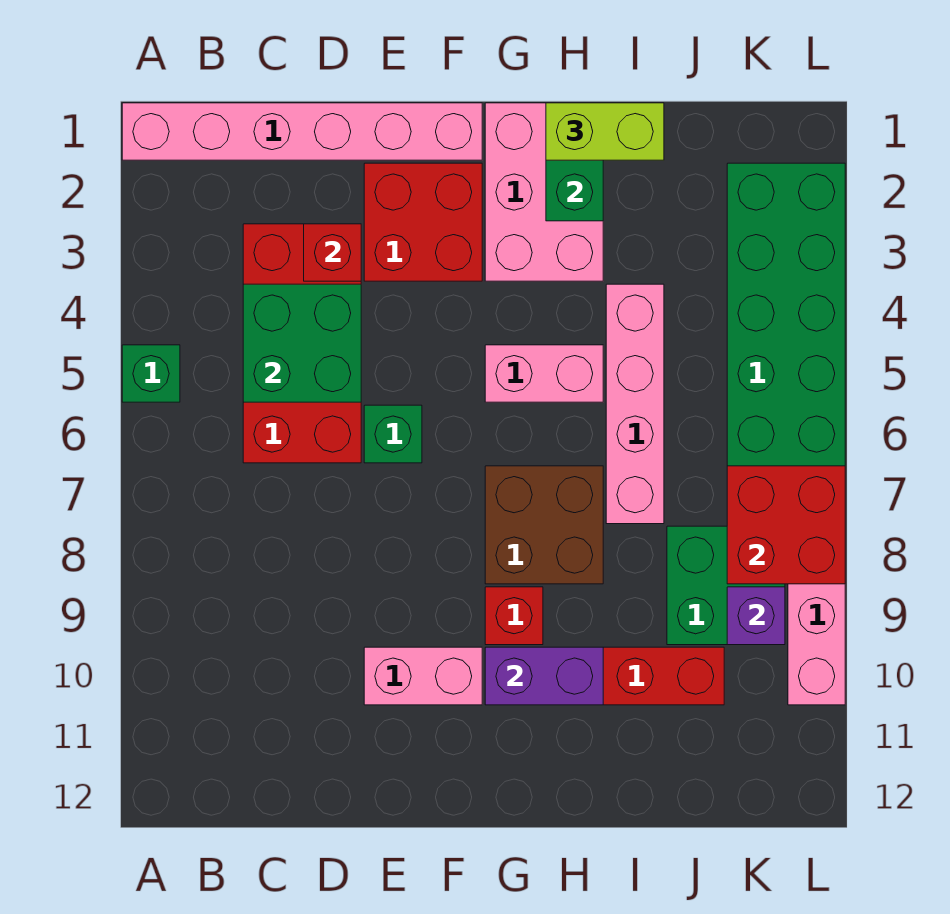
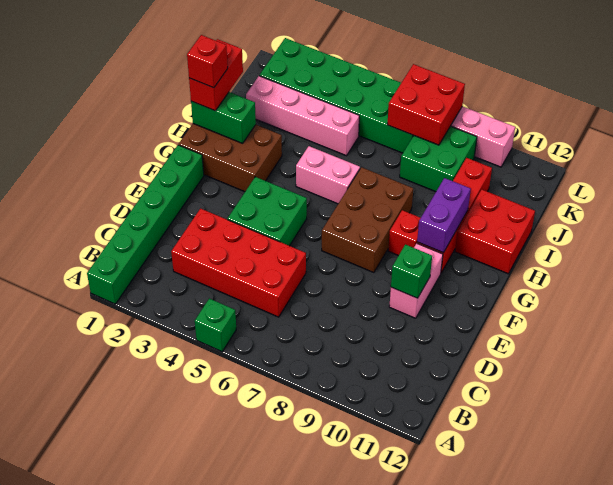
pink brick A1:F1 level 1 -> green brick A1:F1 level 1
green brick C4:D5 level 2 -> green brick E4:F5 level 1
red brick D3 level 2 -> red brick H1 level 4
red brick E2:F3 level 1 -> red brick H11:I12 level 1
green brick E6 level 1 -> green brick E10 level 2
pink brick G1:H3 level 1 -> brown brick G1:H3 level 1
pink brick G5:H5 level 1 -> pink brick H5:H6 level 1
brown brick G7:H8 level 1 -> brown brick F7:H8 level 1
lime brick H1:I1 level 3 -> red brick H1:I1 level 3
pink brick I4:I7 level 1 -> pink brick J2:J5 level 1
purple brick K9 level 2 -> none

